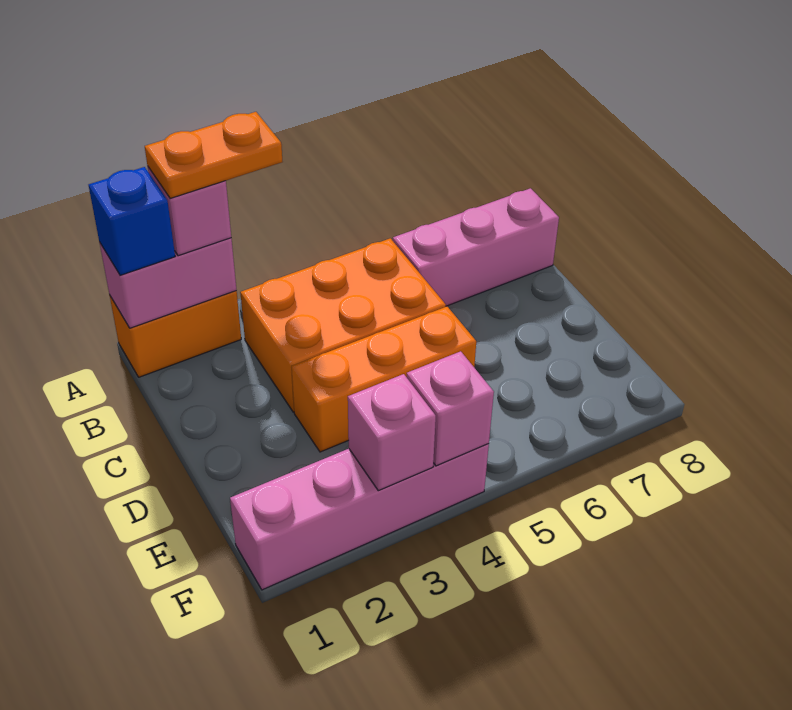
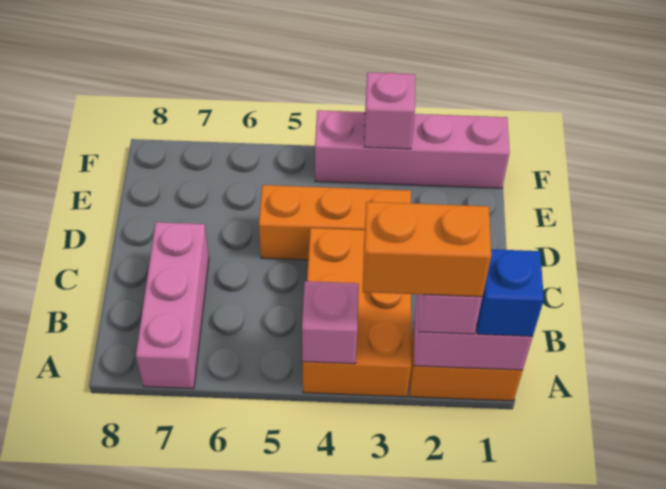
orange plate A2:A3 level 4 -> orange brick A2:A3 level 4
orange brick B3:C5 level 1 -> orange brick A3:C4 level 1
pink brick B6:B8 level 1 -> pink brick A7:C7 level 1
pink brick F4 level 2 -> pink brick A4 level 2

